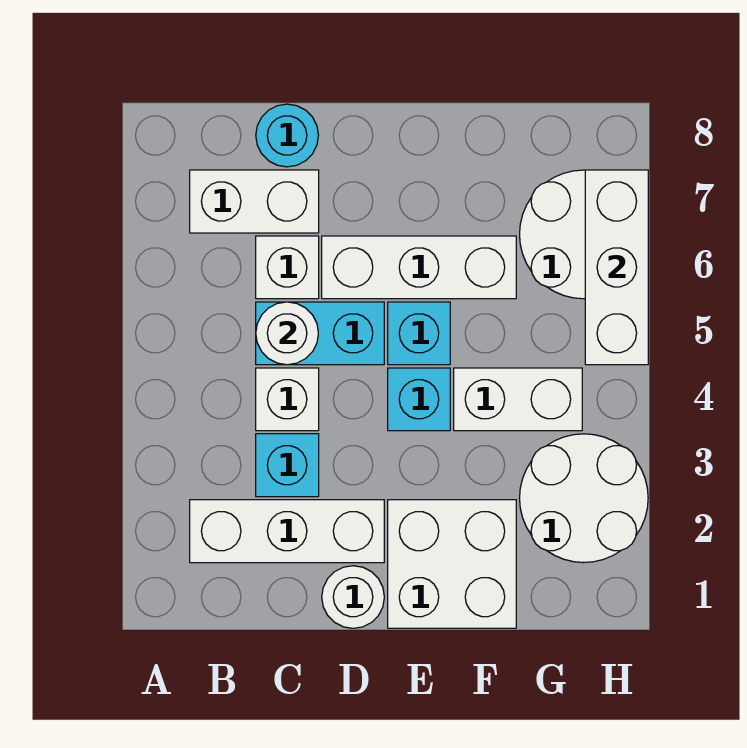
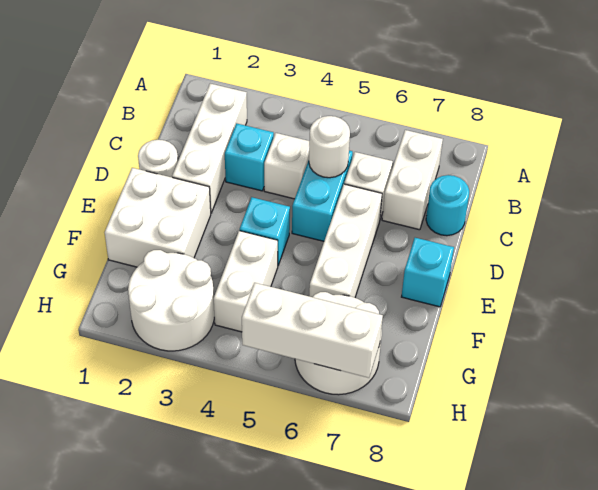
cyan brick E5 level 1 -> cyan brick E8 level 1

